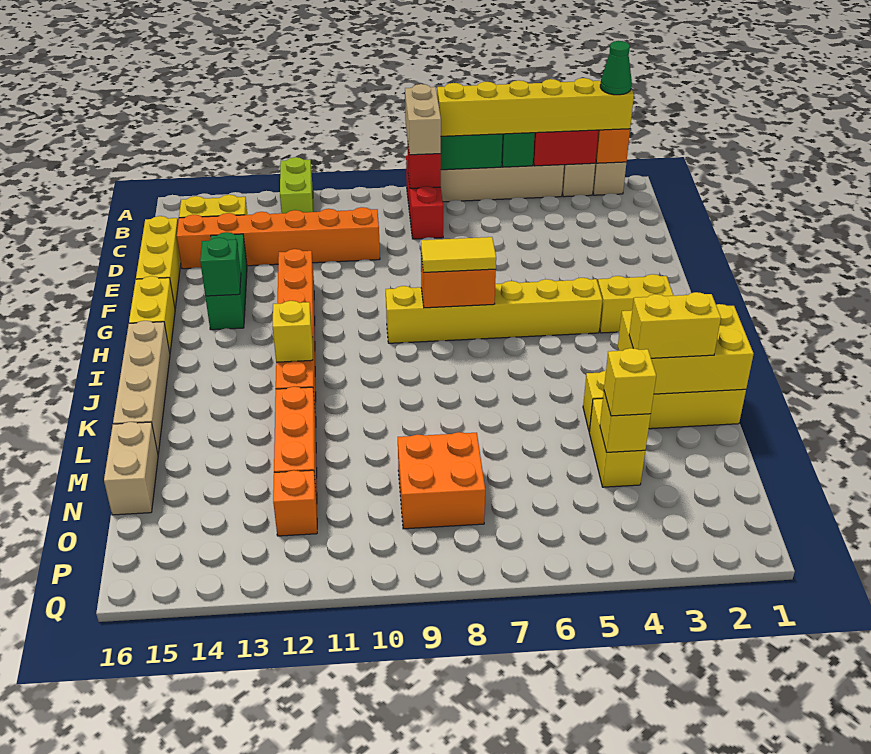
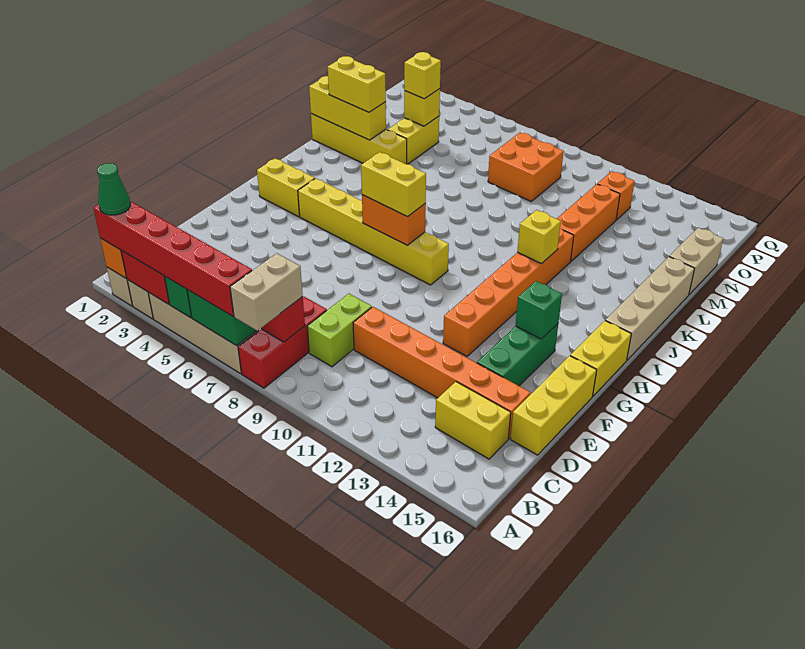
yellow brick A2:A7 level 3 -> red brick A2:A7 level 3
lime brick A12:B12 level 1 -> lime brick C9:D9 level 1
yellow tile H7:H8 level 3 -> yellow brick H7:H8 level 3
yellow brick K1:L3 level 2 -> yellow brick L1:L3 level 2

